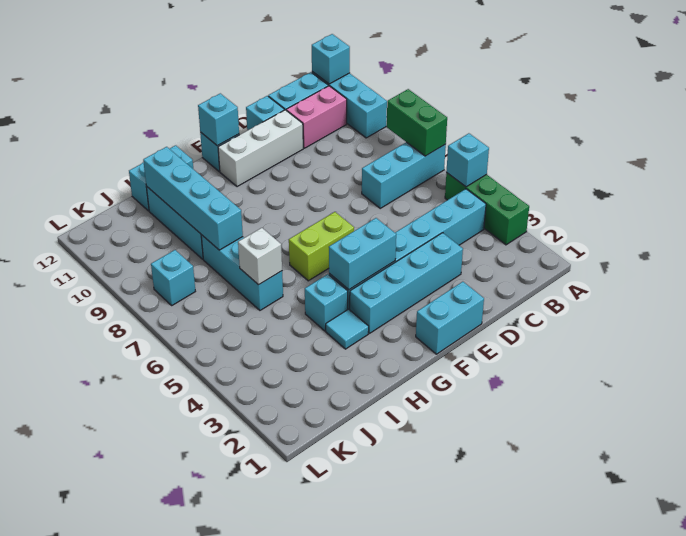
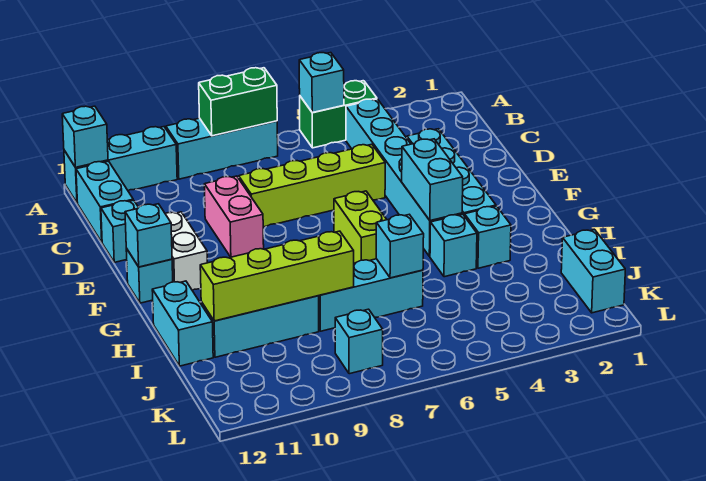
green brick A3:A5 level 1 -> green brick A4:A5 level 1
cyan brick A7:C7 level 1 -> cyan brick A7:A9 level 1
pink brick B11:C11 level 1 -> pink brick D9:E9 level 1
none -> lime brick D5:D8 level 1
white brick D11:F11 level 1 -> white brick E11:F11 level 1
cyan brick E1:F1 level 1 -> cyan brick J1:K1 level 1
cyan tile H3 level 1 -> cyan brick H3 level 1
white brick I6 level 2 -> cyan brick I6 level 2
cyan brick I8:I11 level 2 -> lime brick I8:I11 level 2

